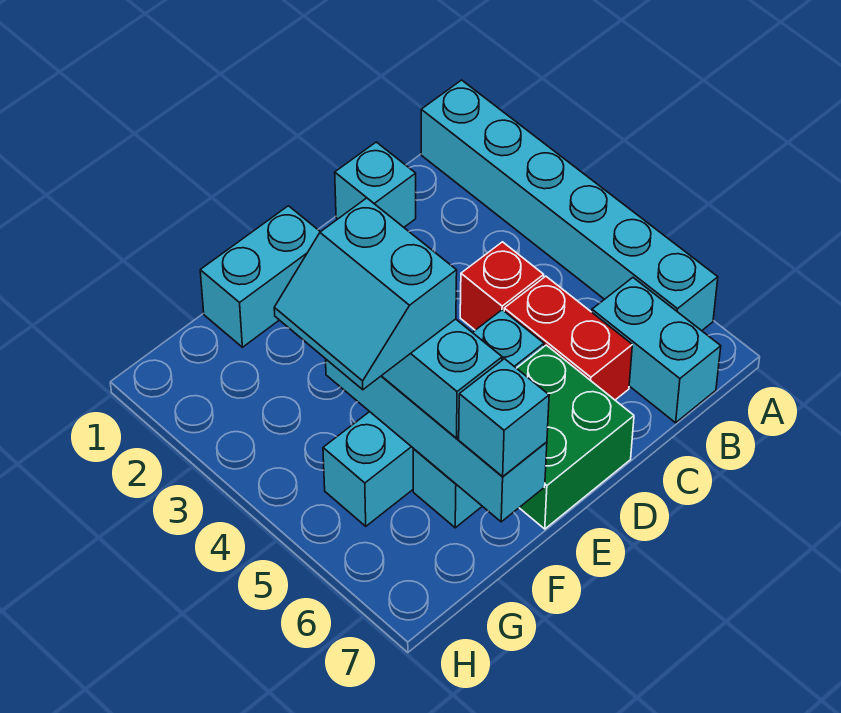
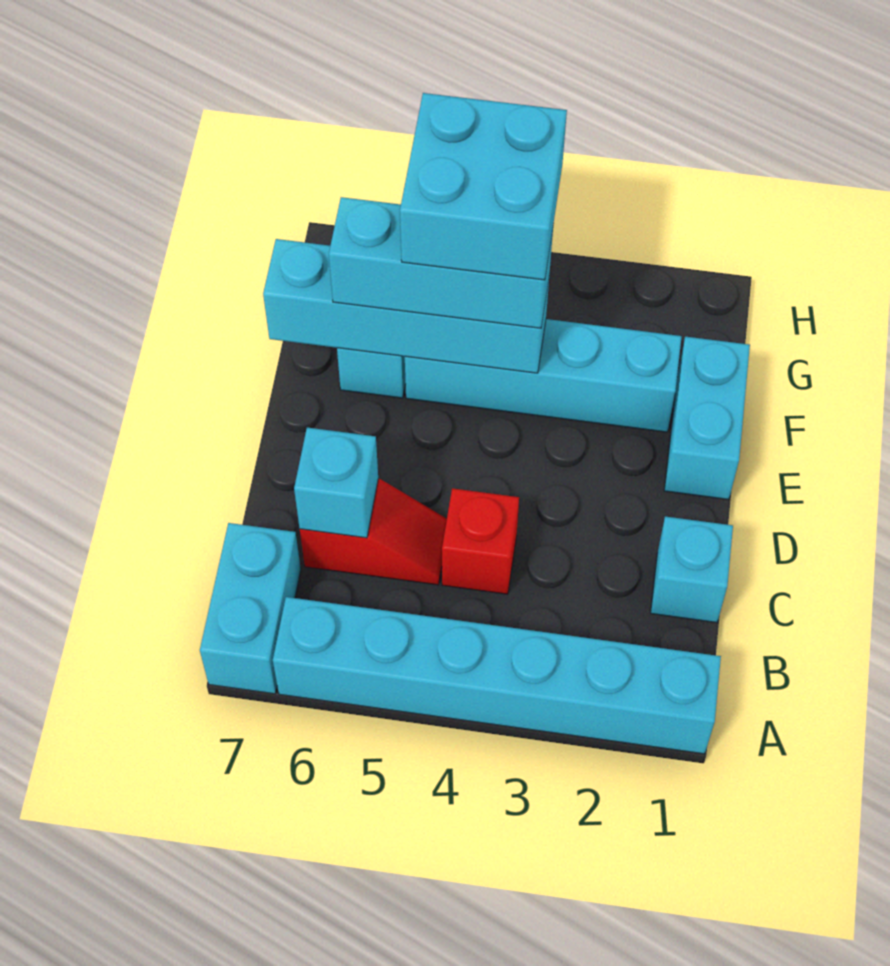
cyan brick B6:B7 level 1 -> cyan brick A7:B7 level 1
red brick C5:C6 level 1 -> red slope C5:C6 level 1 top 6
cyan brick D5:G5 level 1 -> cyan brick F2:F5 level 1
green brick D6:E7 level 1 -> none
cyan slope F4:G5 level 4 top F -> cyan brick F4:G5 level 4
cyan brick F7 level 3 -> cyan brick C6 level 2

